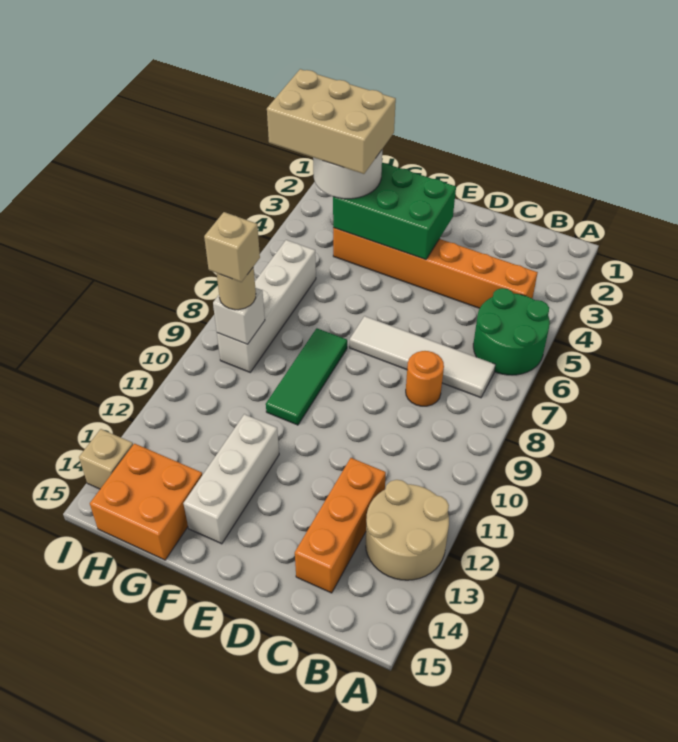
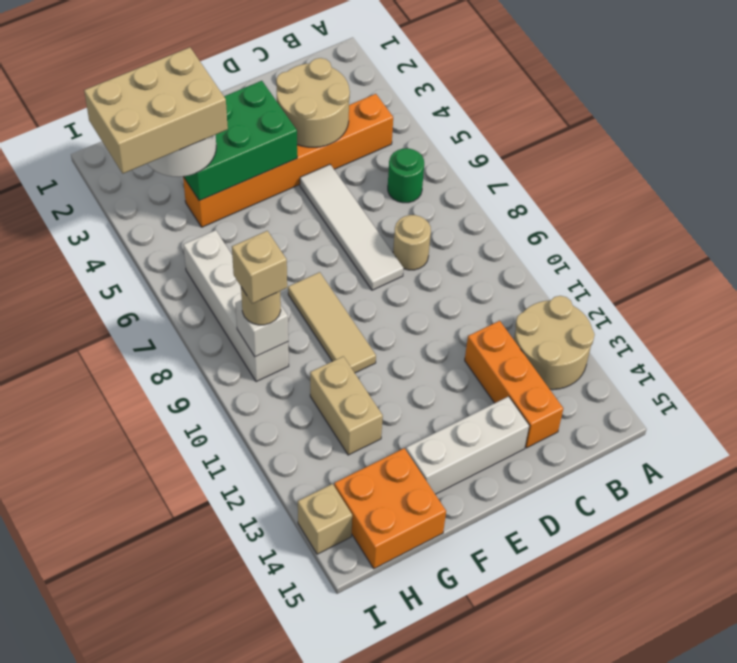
green round brick A5:B6 level 1 -> green round brick B6 level 1
white tile B7:E7 level 1 -> white tile D5:D8 level 1
none -> tan round brick C3:D4 level 2
orange round brick C8 level 1 -> tan round brick C8 level 1
green tile F8:F10 level 1 -> tan tile F8:F10 level 1
white brick F12:F14 level 1 -> white brick D14:F14 level 1
none -> tan brick G11:G12 level 1

